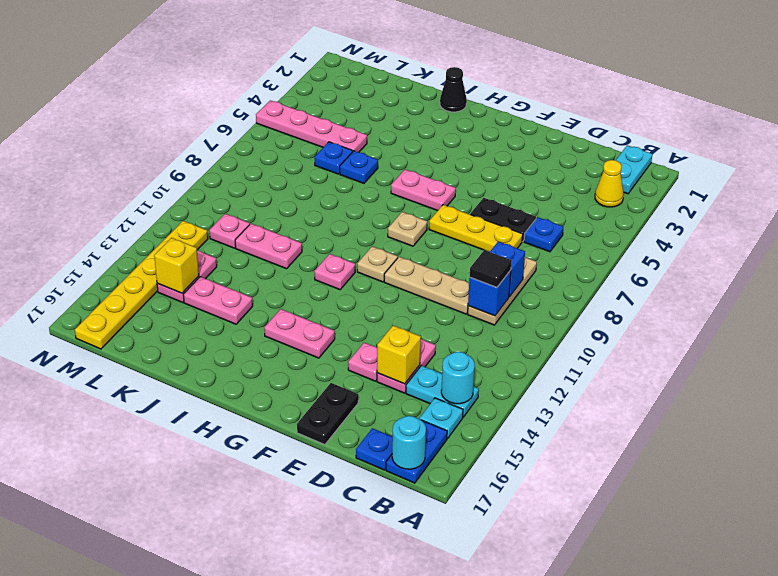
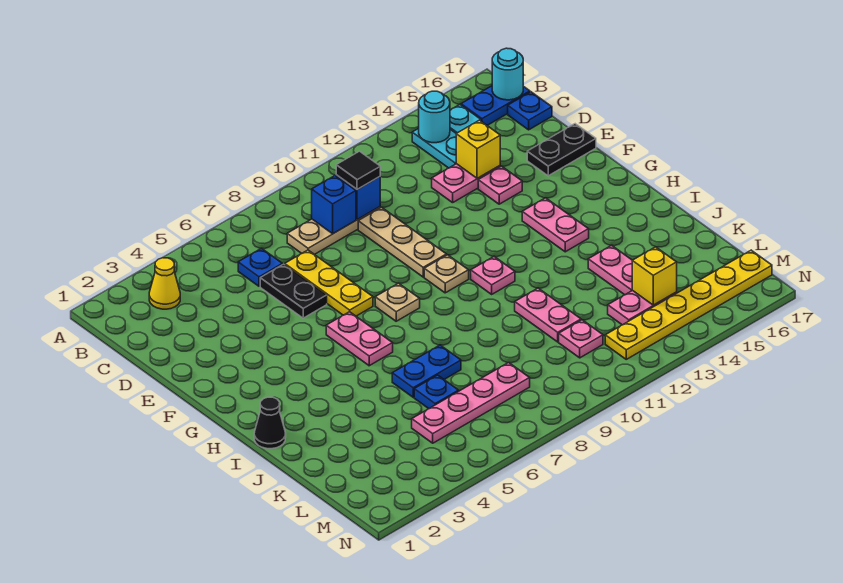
cyan plate B1:B2 level 1 -> none
blue plate J6 level 1 -> blue plate J6:J7 level 1
pink plate K5:N5 level 1 -> pink plate L5:L8 level 1

